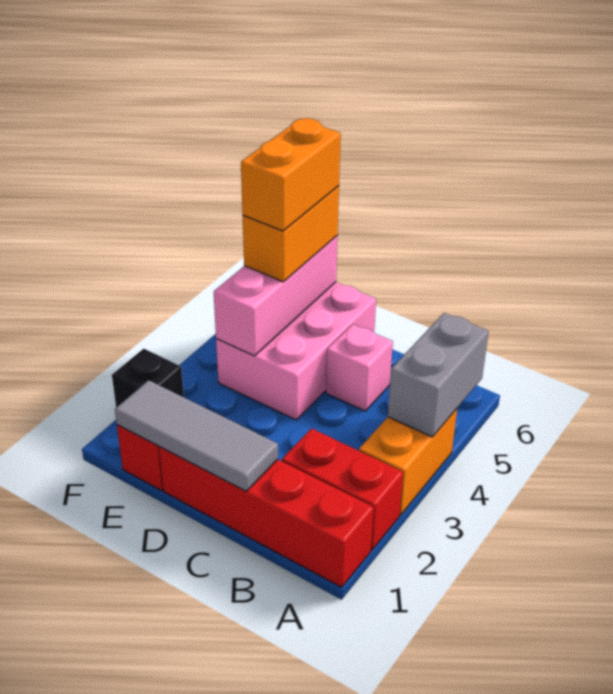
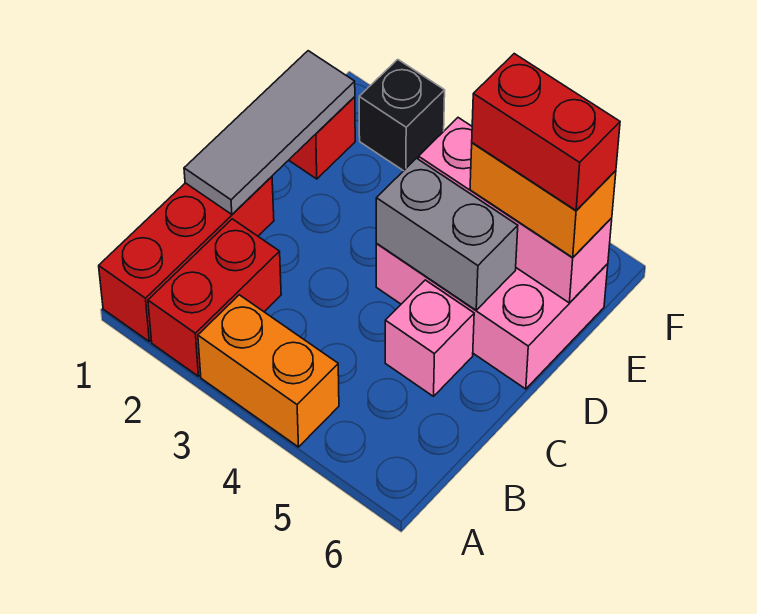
red brick A1:D1 level 1 -> red brick A1:C1 level 1
grey brick A4:A5 level 2 -> grey brick D4:D5 level 2
orange brick E5:E6 level 4 -> red brick E5:E6 level 4

